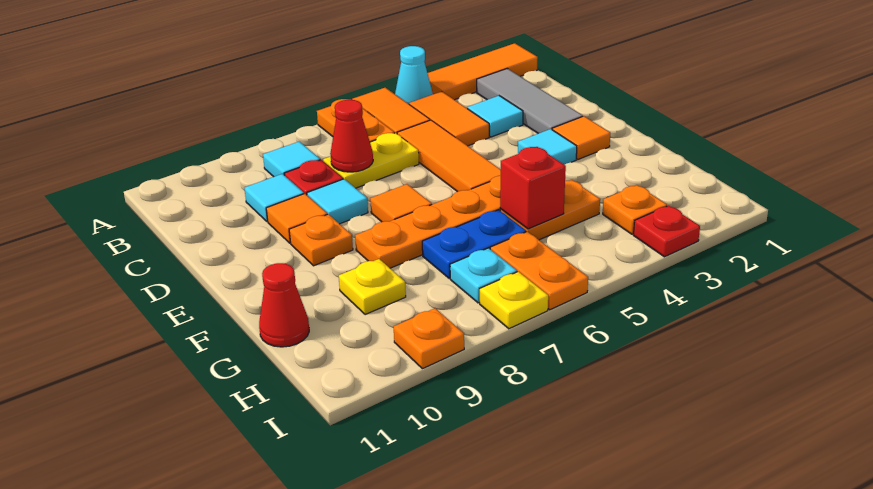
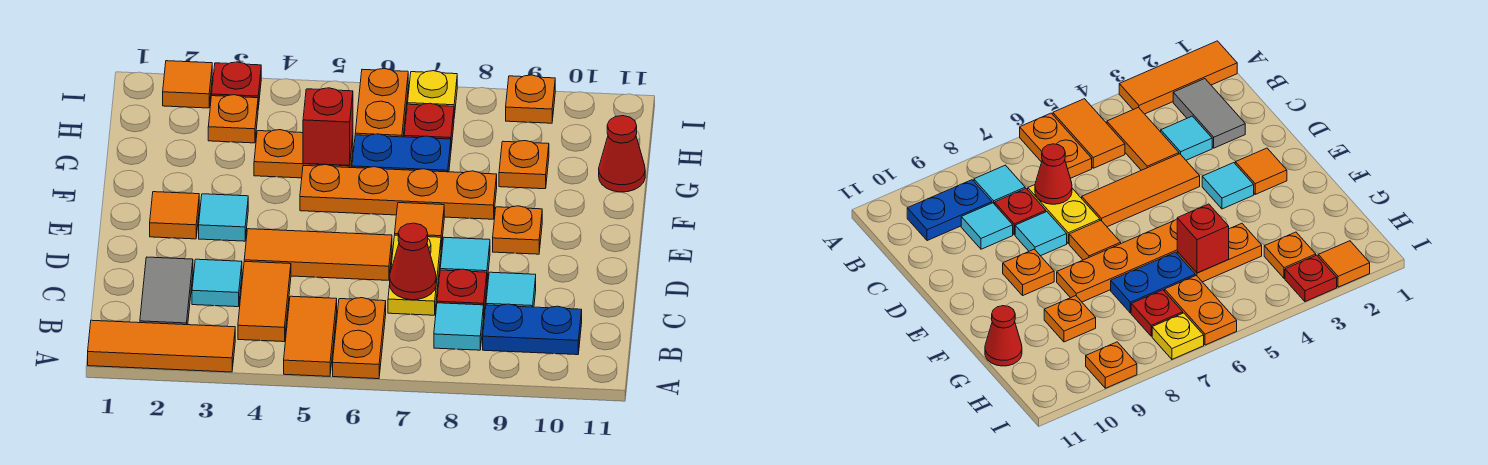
cyan cone A4 level 1 -> none
grey tile B2:D2 level 1 -> grey tile B2:C2 level 1
none -> blue plate B9:B10 level 1
orange tile C5:E5 level 1 -> orange tile D4:D6 level 1
yellow plate C6:C7 level 1 -> yellow plate C7:D7 level 1
orange tile D9 level 1 -> orange tile I2 level 1
yellow plate G9 level 1 -> orange plate G9 level 1
cyan plate H7 level 1 -> red plate H7 level 1

